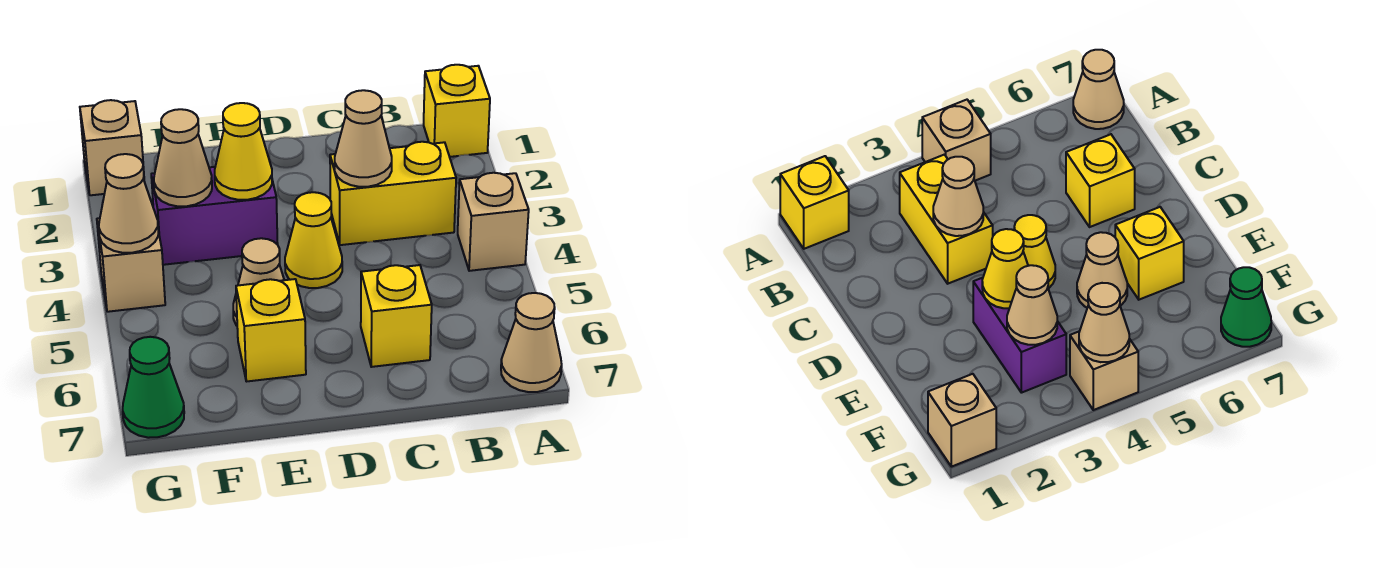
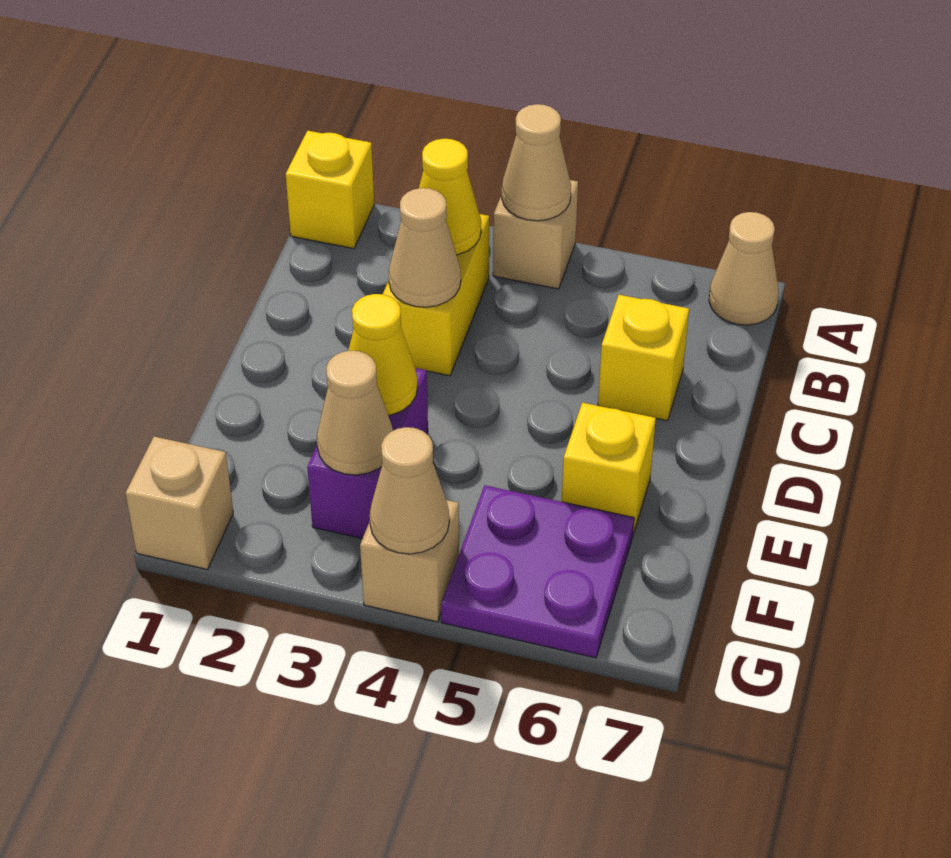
yellow cone D4 level 1 -> yellow cone B3 level 2
tan cone E5 level 1 -> tan cone A4 level 2
none -> purple plate F5:G6 level 1
green cone G7 level 1 -> none

